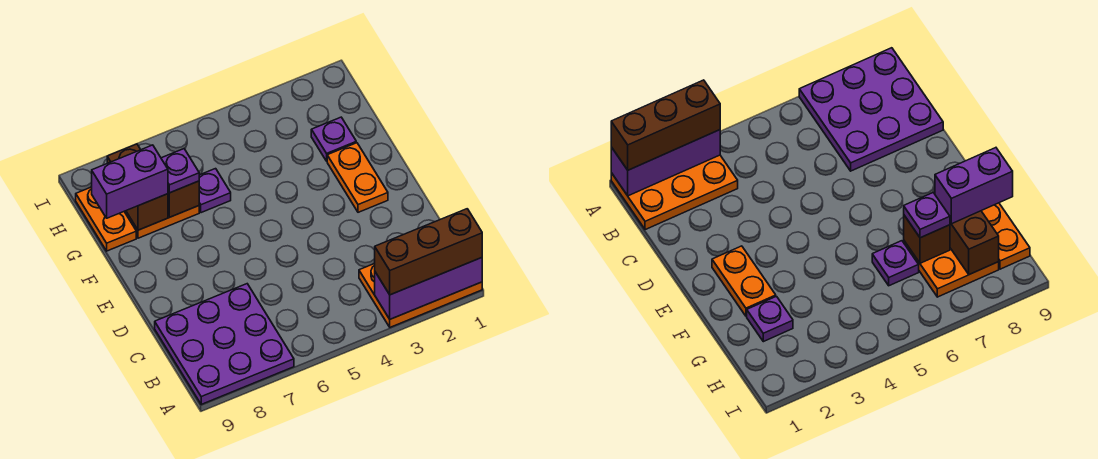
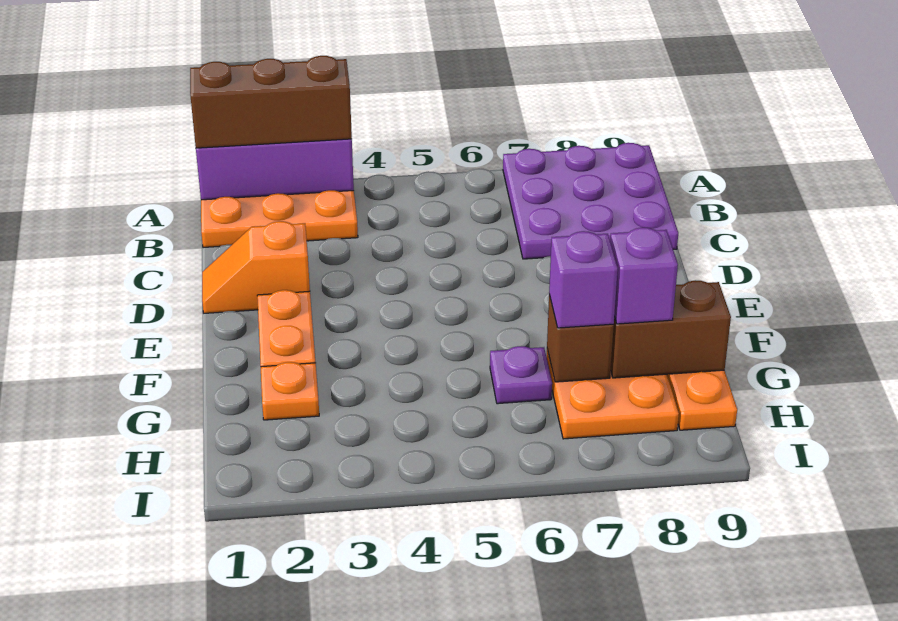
none -> orange slope D1:D2 level 1 top 2
purple plate G2 level 1 -> orange plate G2 level 1
purple plate G7 level 3 -> purple brick G7 level 3
brown brick G8:H8 level 2 -> brown brick G8:G9 level 2
purple brick G8:G9 level 3 -> purple brick G8 level 3

